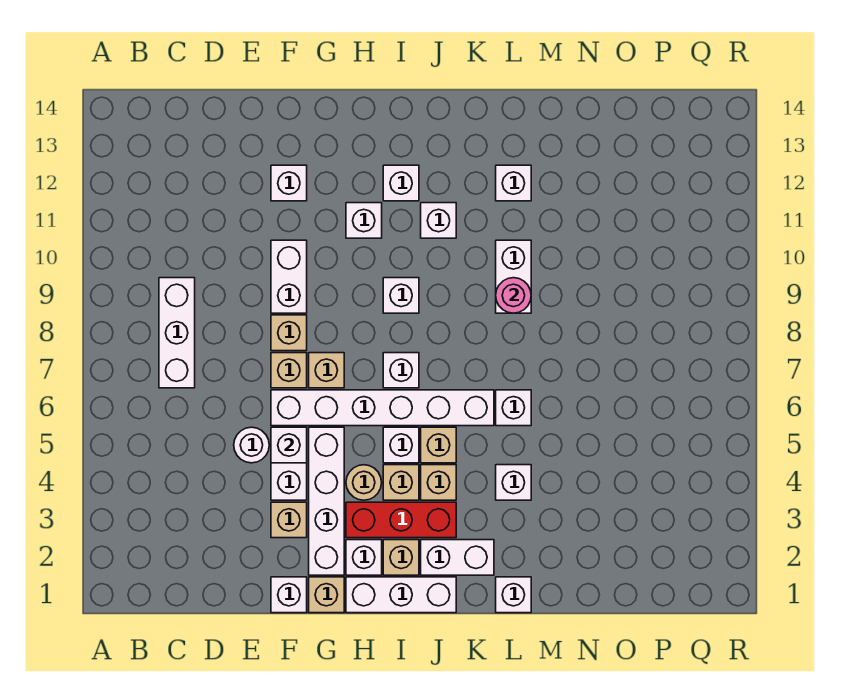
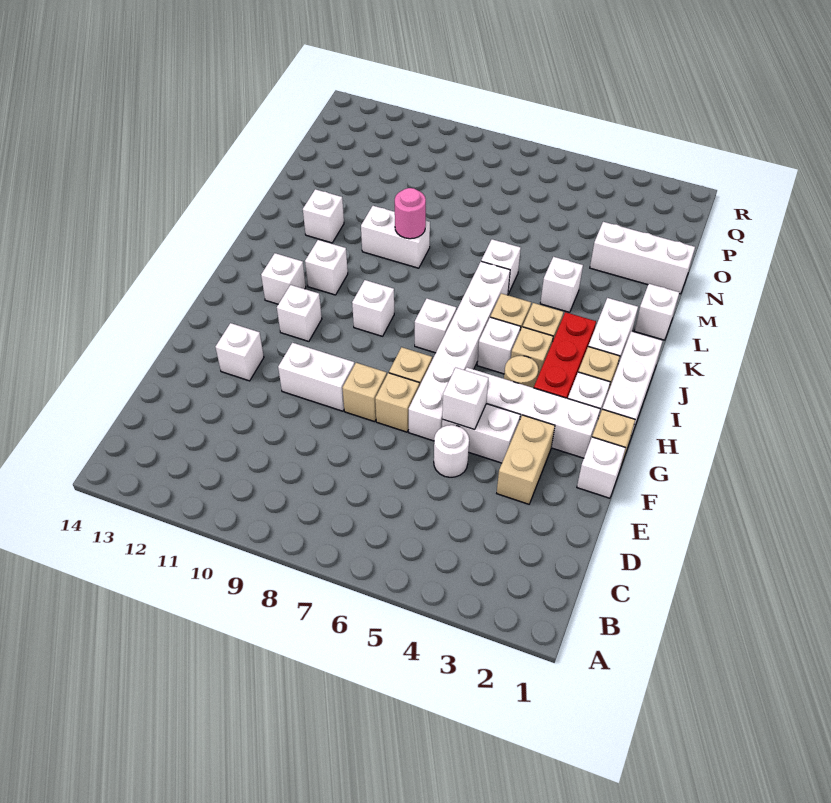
white brick C7:C9 level 1 -> white brick N1:N3 level 1
tan brick F3 level 1 -> tan brick E3:F3 level 1

